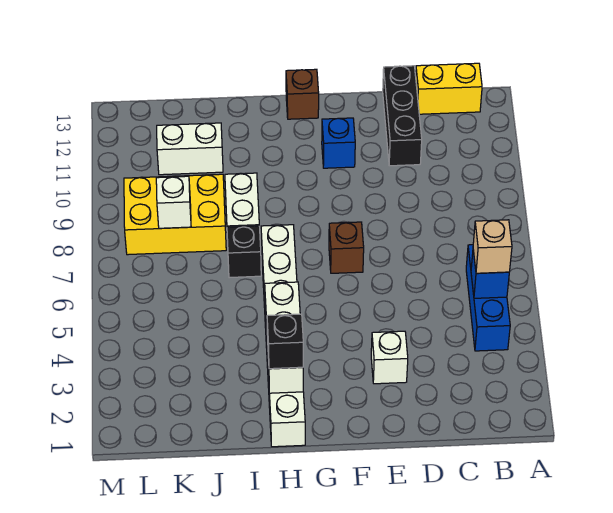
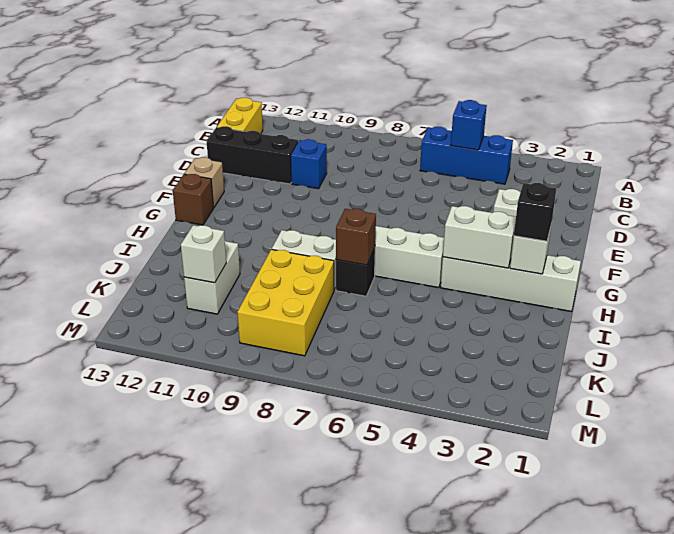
tan brick B5 level 3 -> tan brick F13 level 1
brown brick F7 level 1 -> brown brick I7 level 2
blue brick F11 level 1 -> blue brick D10 level 1
white brick K8 level 2 -> white brick K11 level 2

